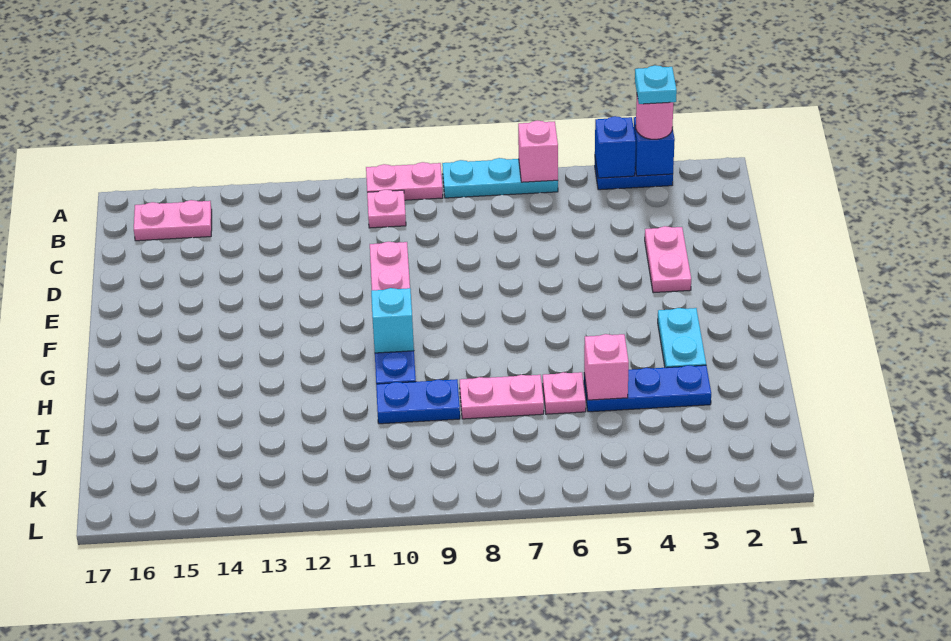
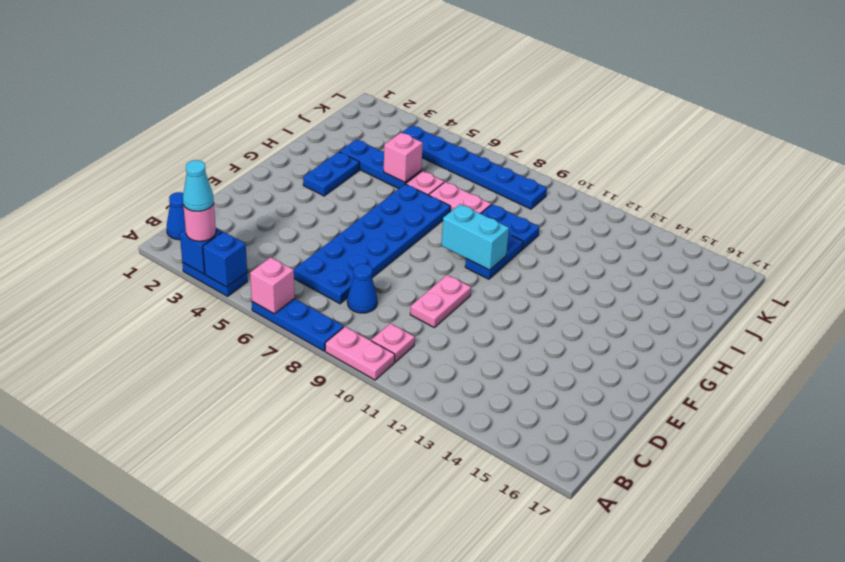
cyan plate A3 level 4 -> cyan cone A3 level 4
cyan plate A6:A8 level 1 -> blue plate A6:A8 level 1
none -> blue cone B1 level 1
pink plate B15:B16 level 1 -> none
none -> blue plate C6:H7 level 1
none -> blue cone C8 level 1
pink plate D3:E3 level 1 -> none
cyan plate G3:H3 level 1 -> blue plate G3:H3 level 1
cyan brick G10 level 2 -> cyan brick G9:G10 level 2
none -> blue plate K4:K9 level 1

